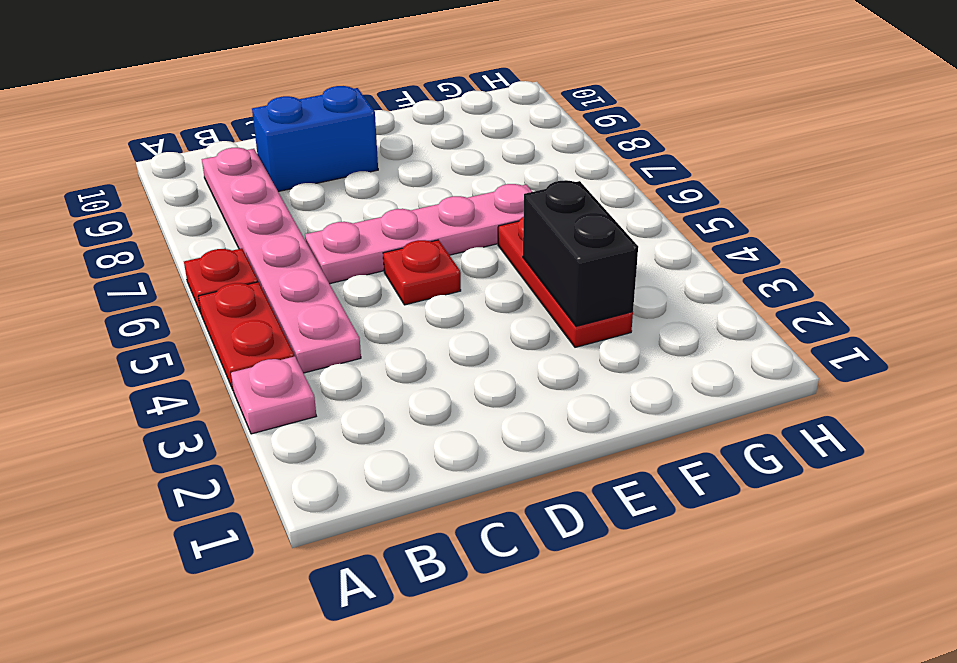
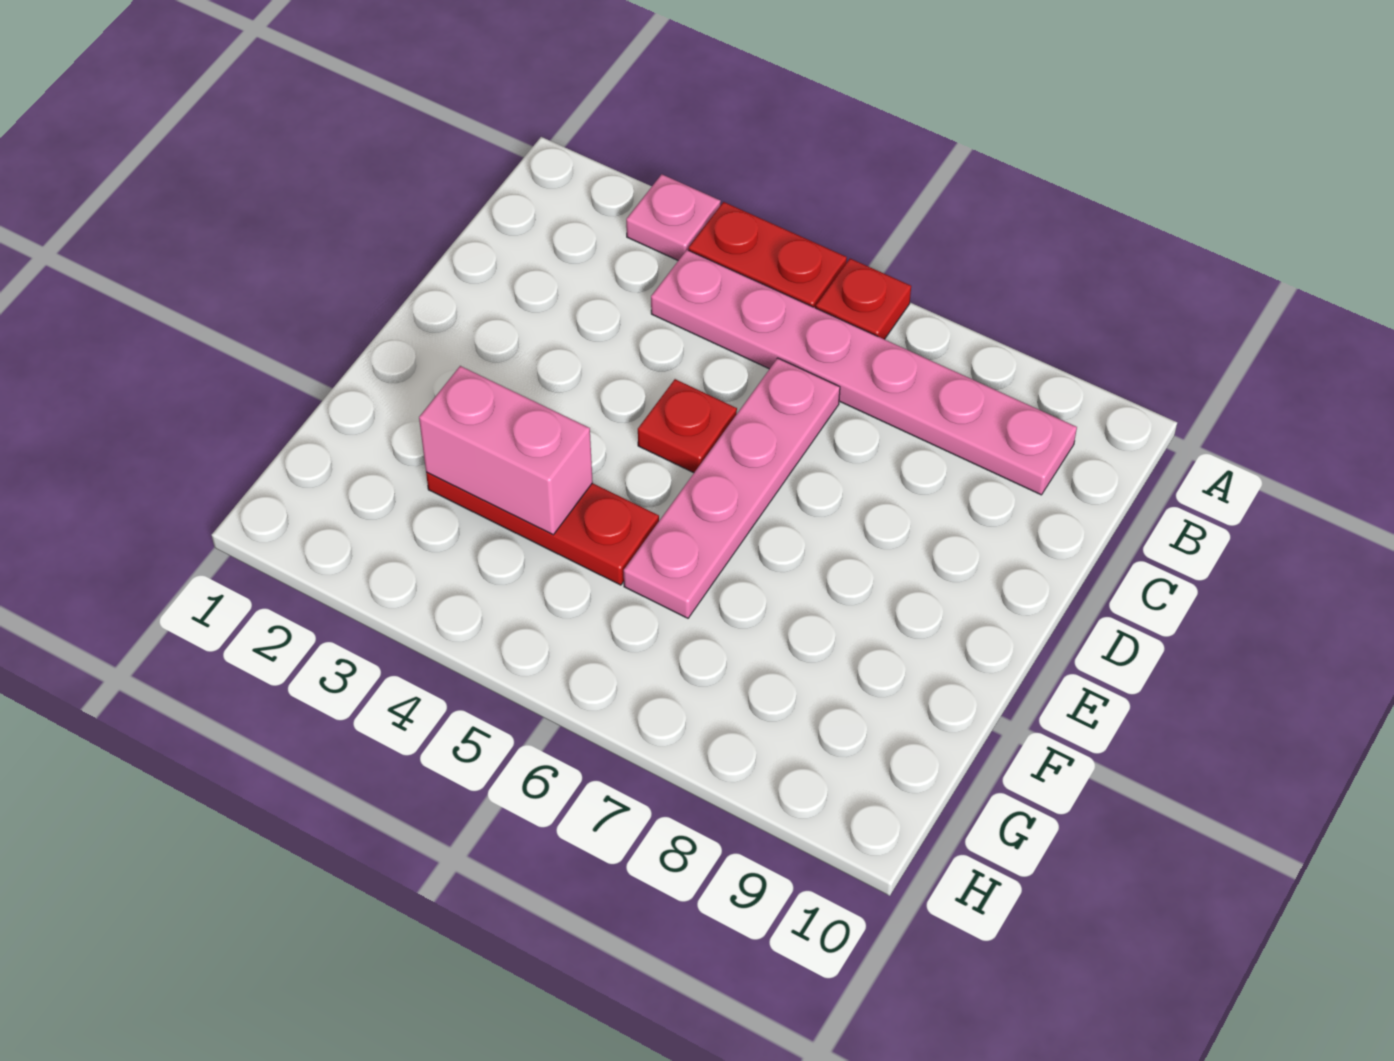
blue brick C9:D9 level 1 -> none
black brick F3:F4 level 2 -> pink brick F3:F4 level 2

